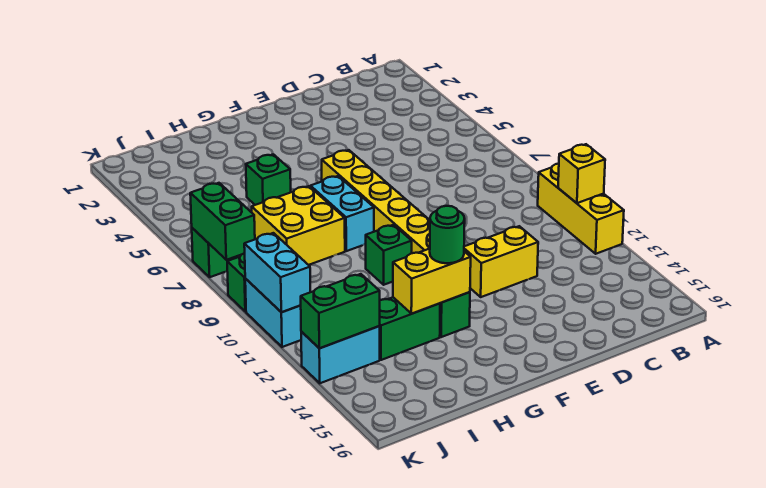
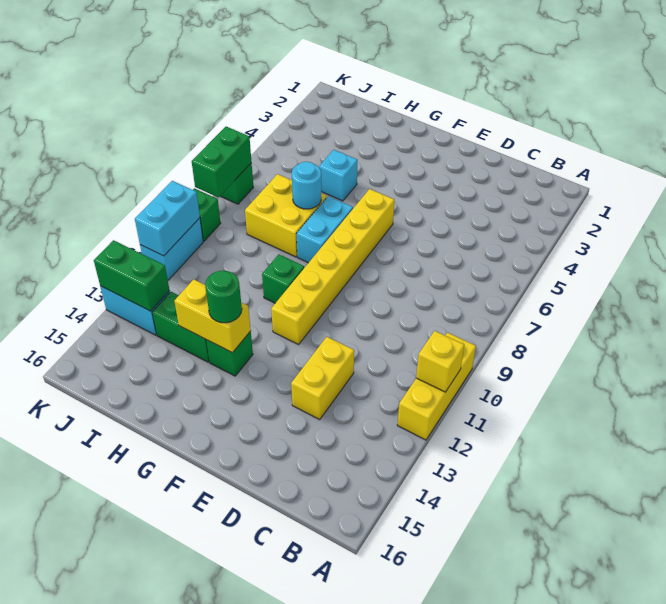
yellow brick D12:E12 level 1 -> yellow brick D12:D13 level 1
green brick H5 level 1 -> cyan brick H5 level 1
none -> cyan round brick H7 level 2

